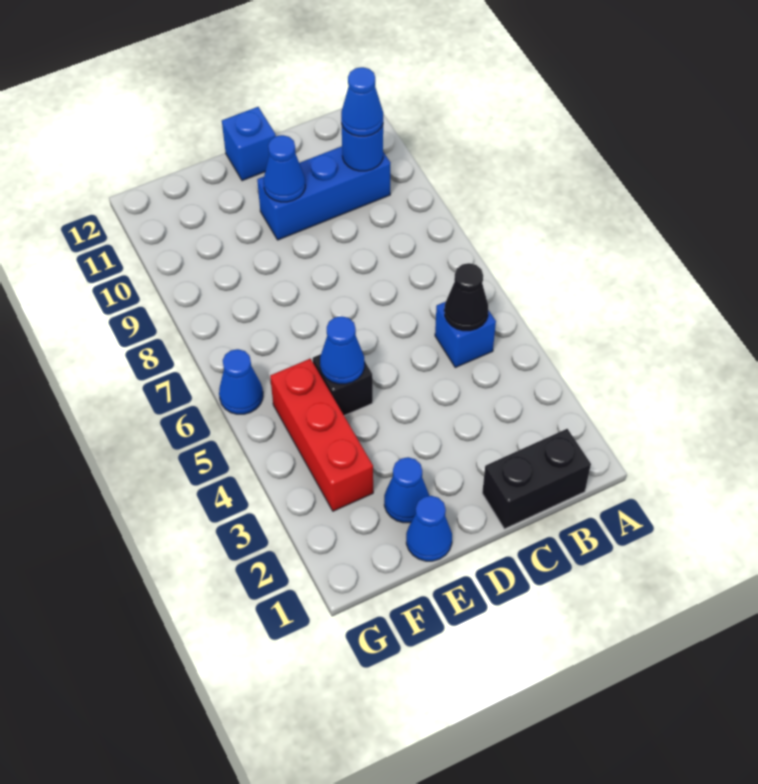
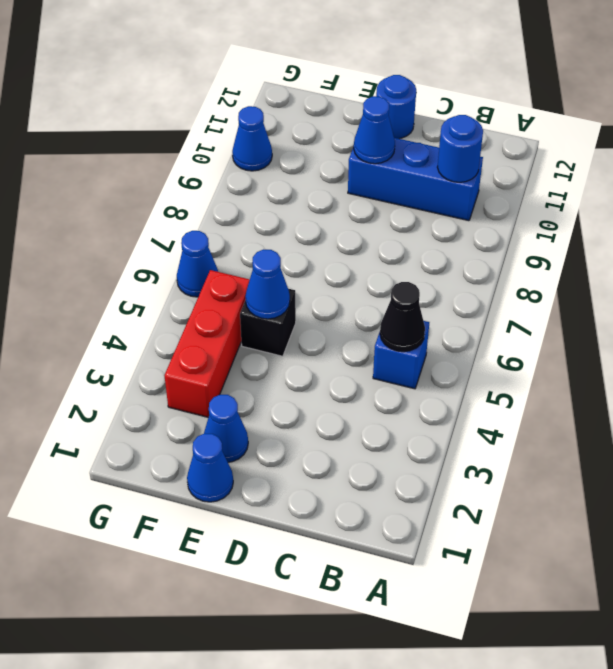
black brick B1:C1 level 1 -> none
blue cone B10 level 3 -> blue cone G10 level 1
blue brick D12 level 1 -> blue round brick D12 level 1

